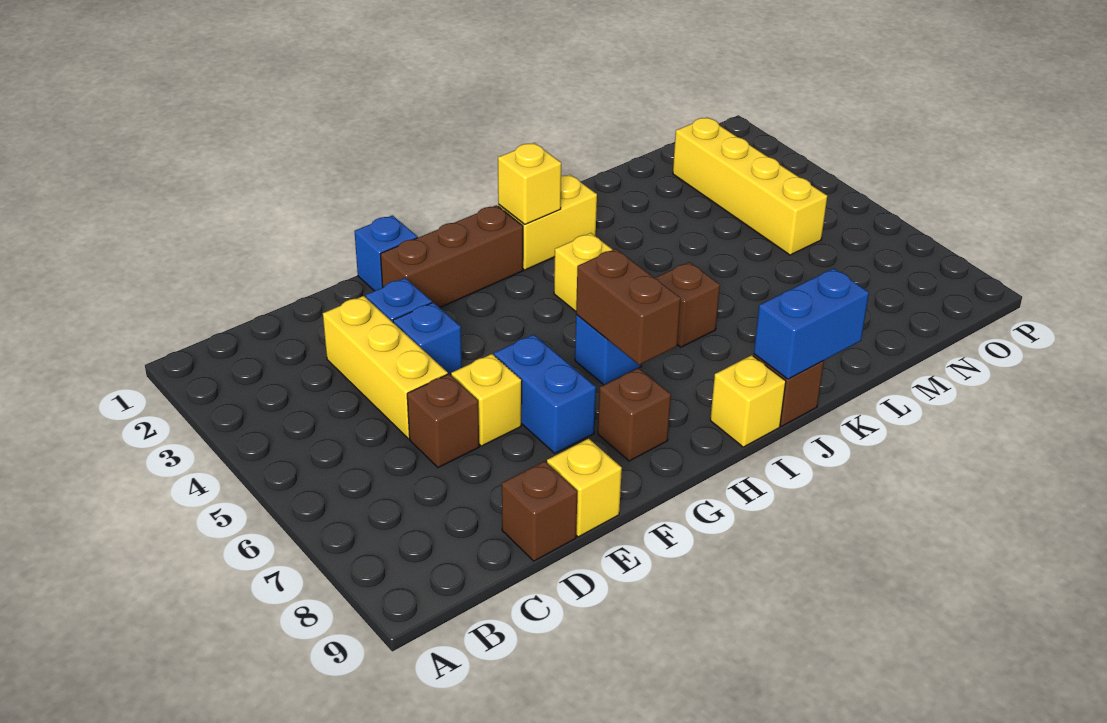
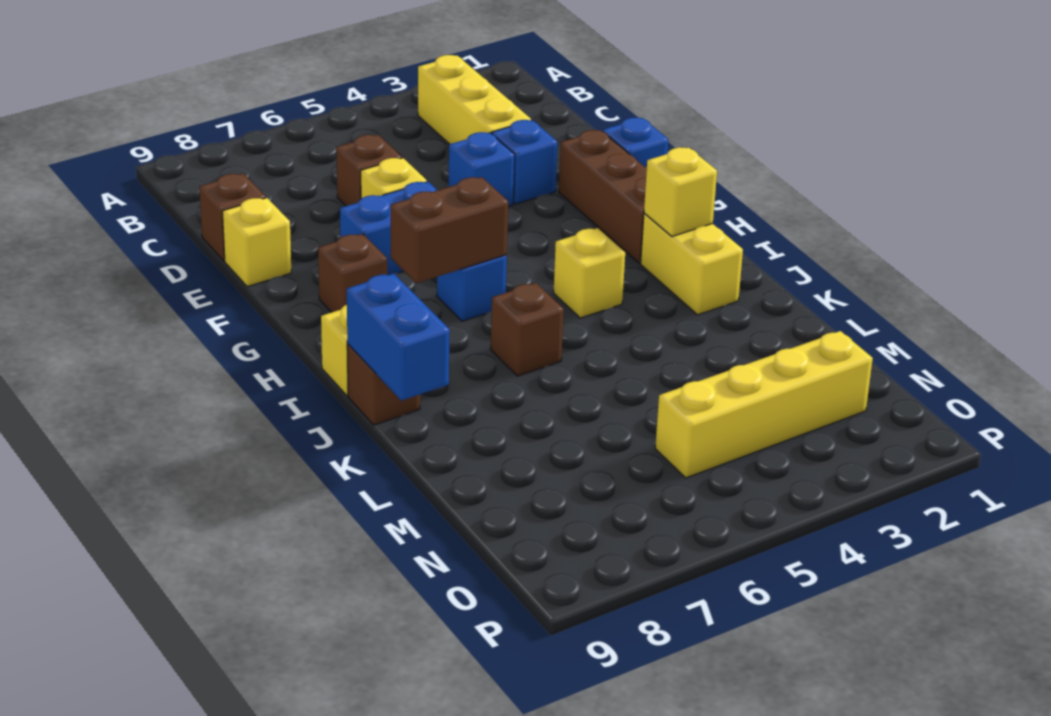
yellow brick D3:D5 level 1 -> yellow brick B3:D3 level 1

